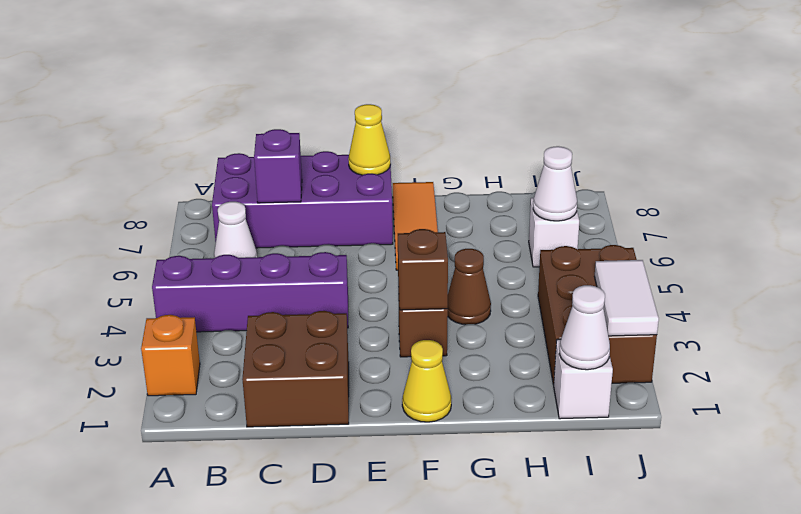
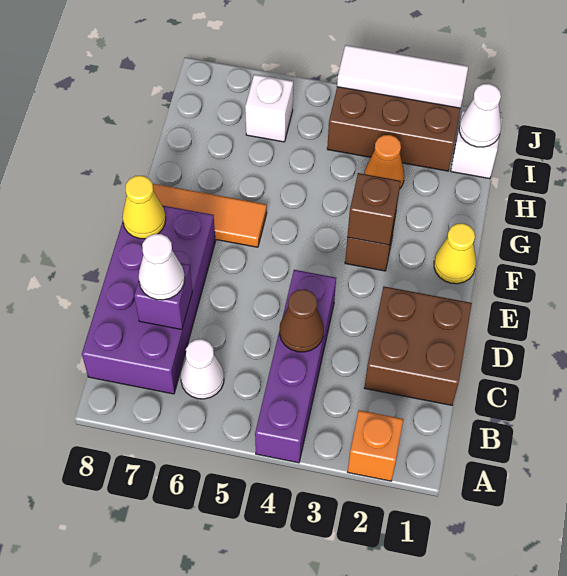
brown cone G4 level 1 -> brown cone C4 level 2
none -> orange cone H3 level 1
white cone I6 level 2 -> white cone C7 level 3
white tile J2:J3 level 2 -> white tile J2:J4 level 2

